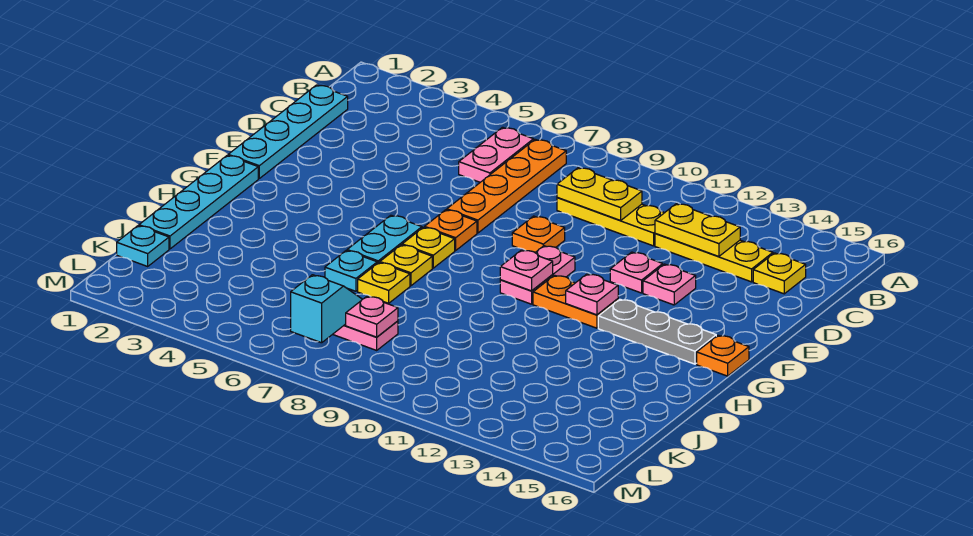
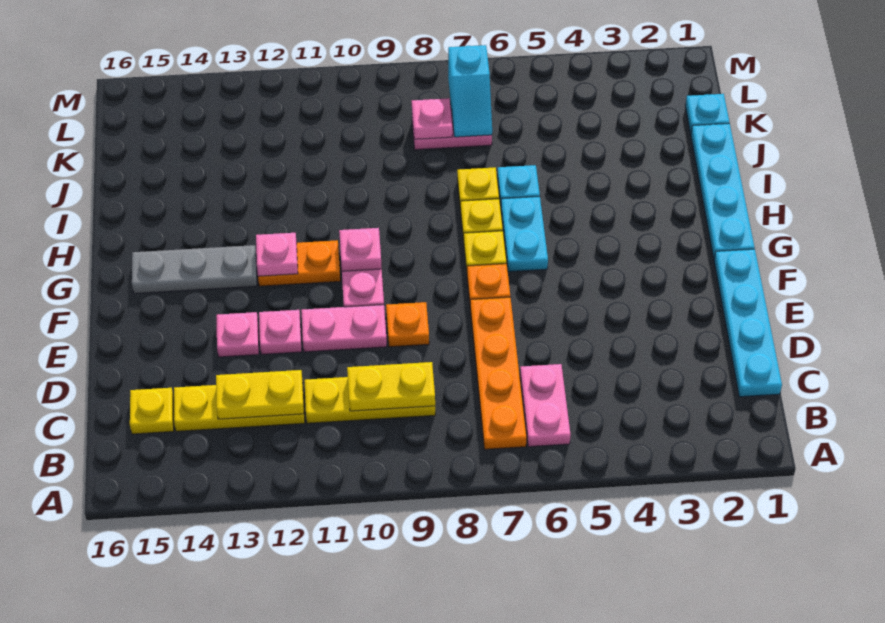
none -> pink plate E10:E11 level 1
orange plate G16 level 1 -> none

